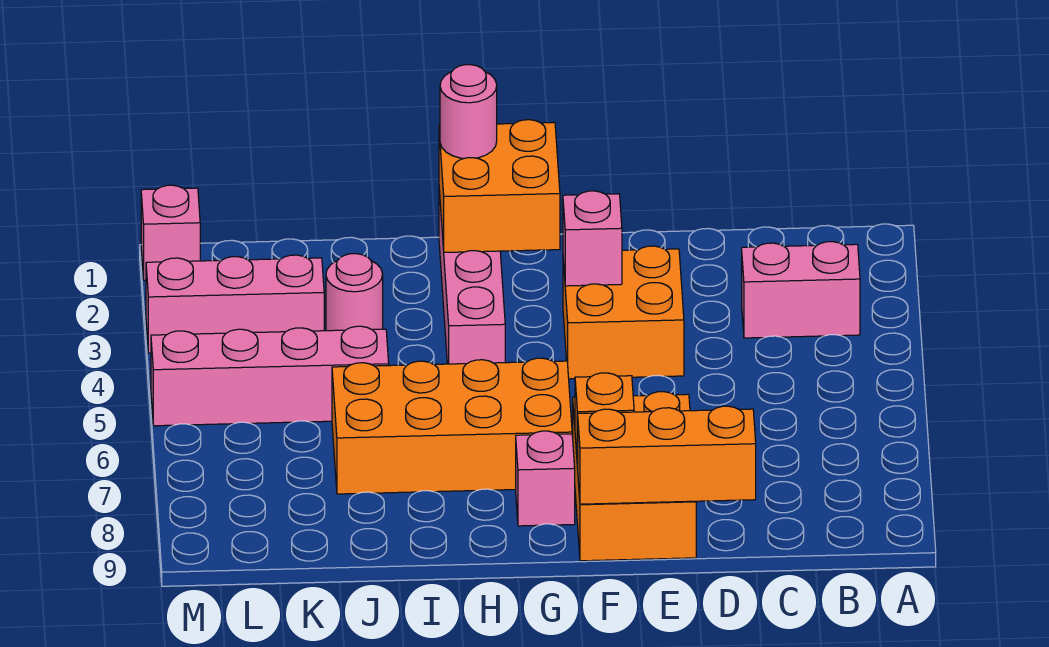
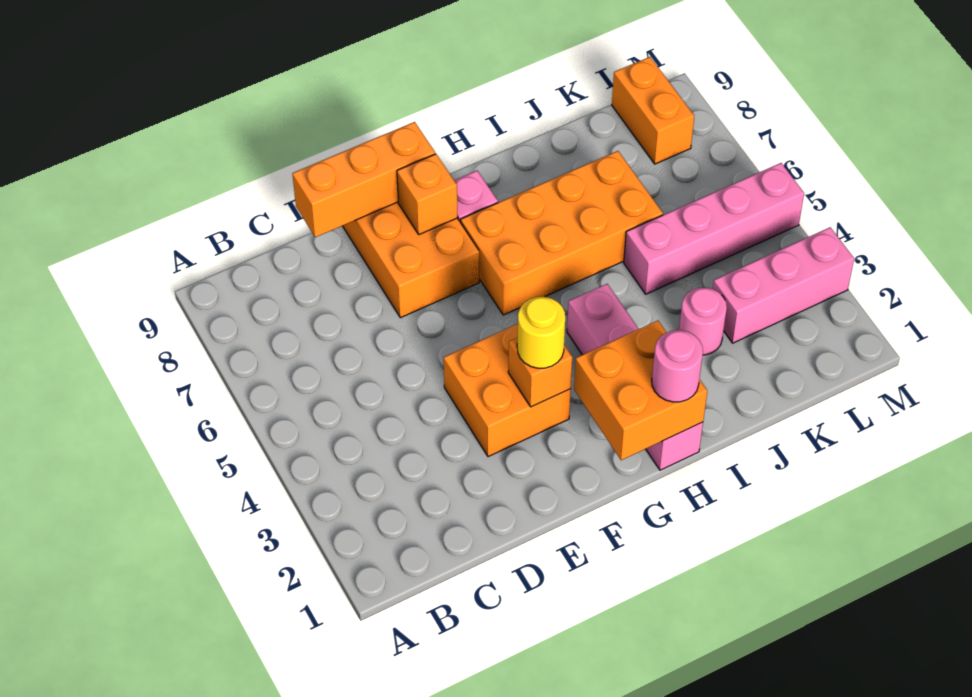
pink brick B3:C3 level 1 -> none
pink brick F3 level 2 -> orange brick F3 level 2
none -> yellow round brick F3 level 3
none -> orange brick L8:L9 level 1
pink brick M1 level 1 -> none

